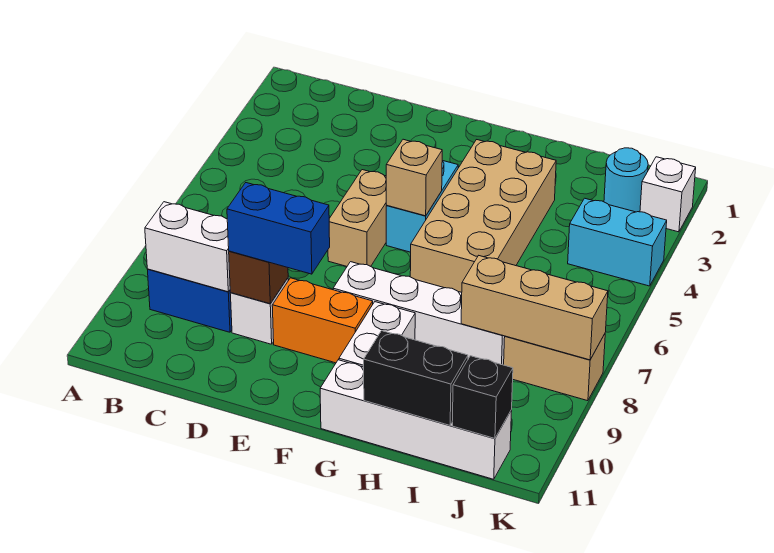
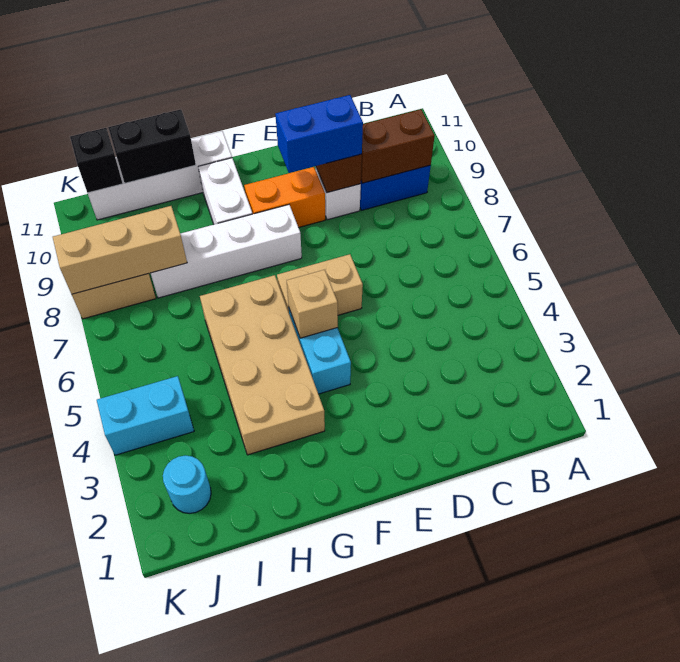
white brick B9:C9 level 2 -> brown brick B9:C9 level 2
tan brick E5:E6 level 1 -> tan brick E6:F6 level 1
white brick K2 level 1 -> none

